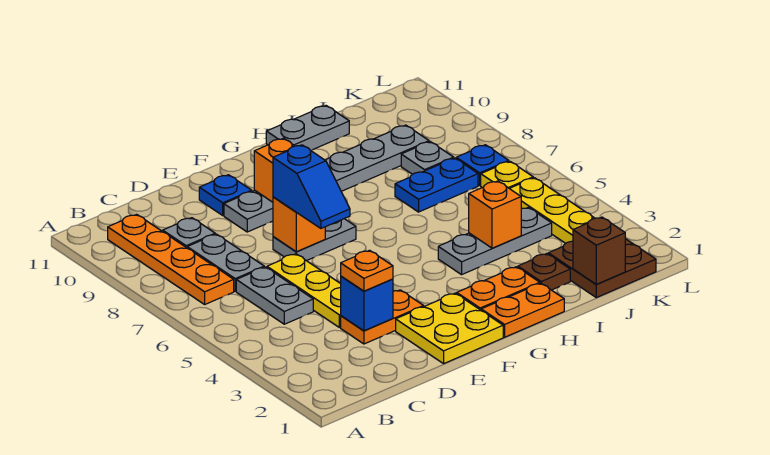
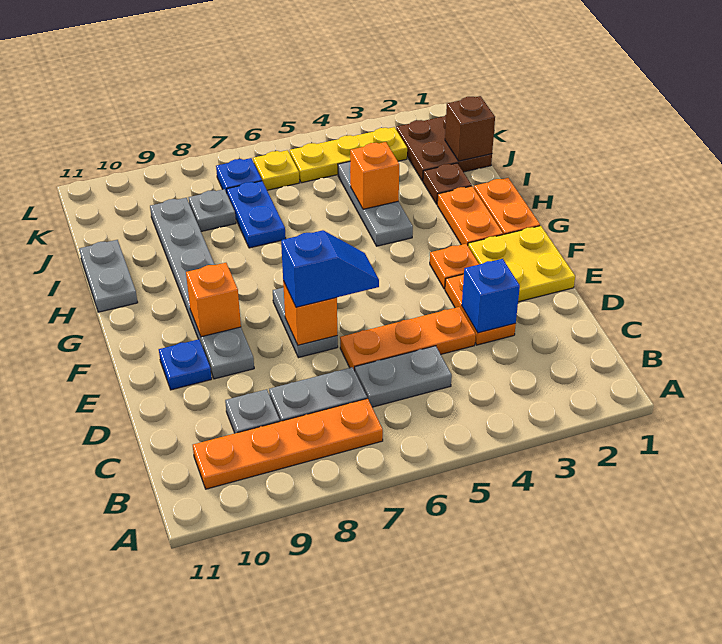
orange plate D3 level 3 -> orange plate F3 level 1
yellow plate D4:D6 level 1 -> orange plate D4:D6 level 1

